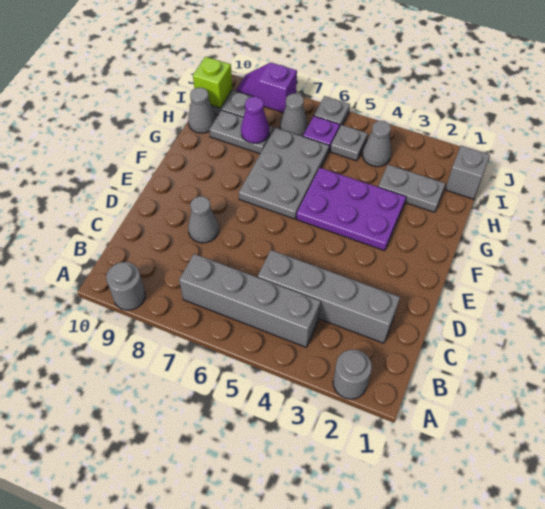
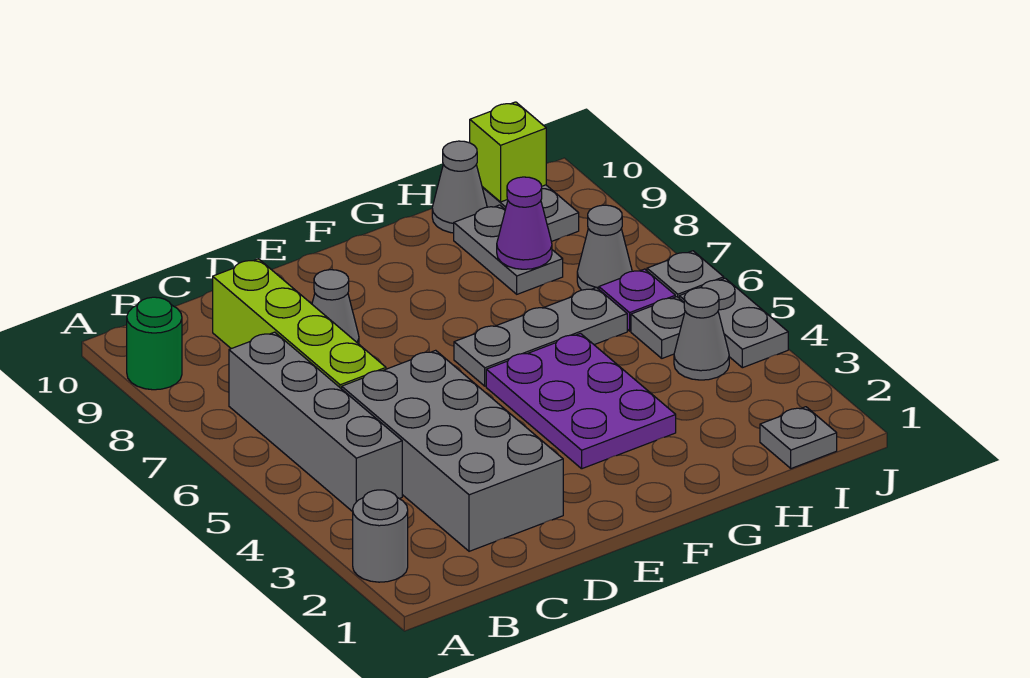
grey round brick A9 level 1 -> green round brick A9 level 1
grey brick C2:C5 level 1 -> grey brick C2:D5 level 1
none -> lime brick C6:C9 level 1
grey plate F6:H7 level 1 -> grey plate F6:H6 level 1
grey plate H2:H3 level 1 -> grey plate J4:J5 level 1
grey brick I1 level 1 -> grey plate I1 level 1
purple slope J8:J9 level 1 top 8 -> none

